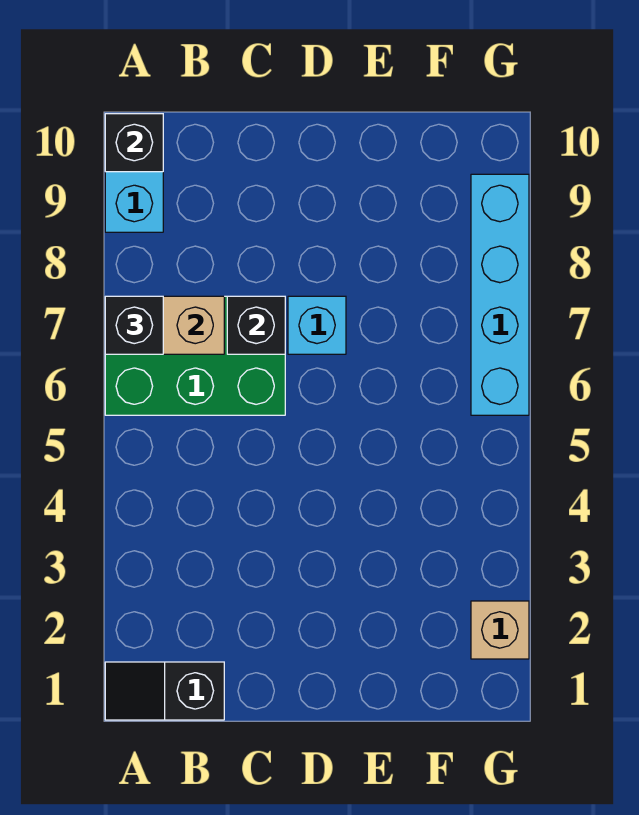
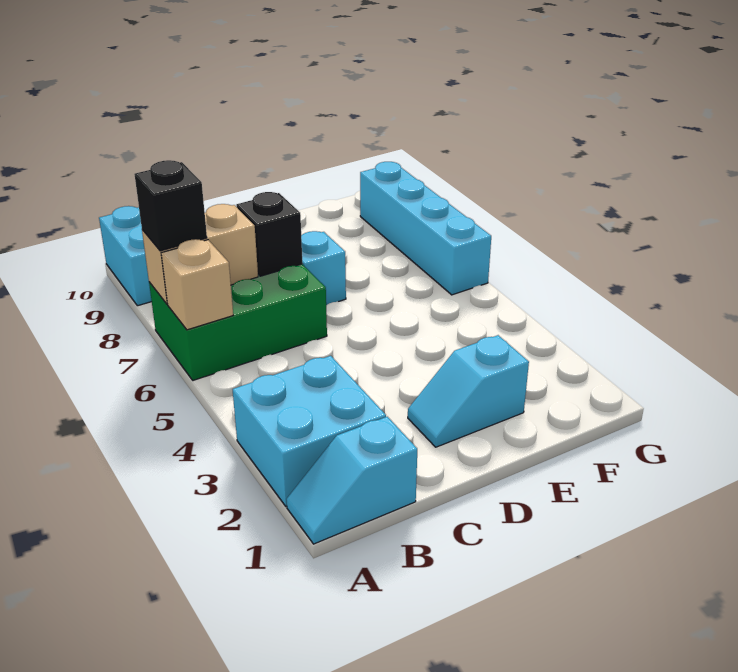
black slope A1:B1 level 1 top B -> cyan slope A1:B1 level 1 top B
none -> cyan brick A2:B3 level 1
black brick A10 level 2 -> none
none -> cyan slope D2:E2 level 1 top E
tan brick G2 level 1 -> tan brick A6 level 2

